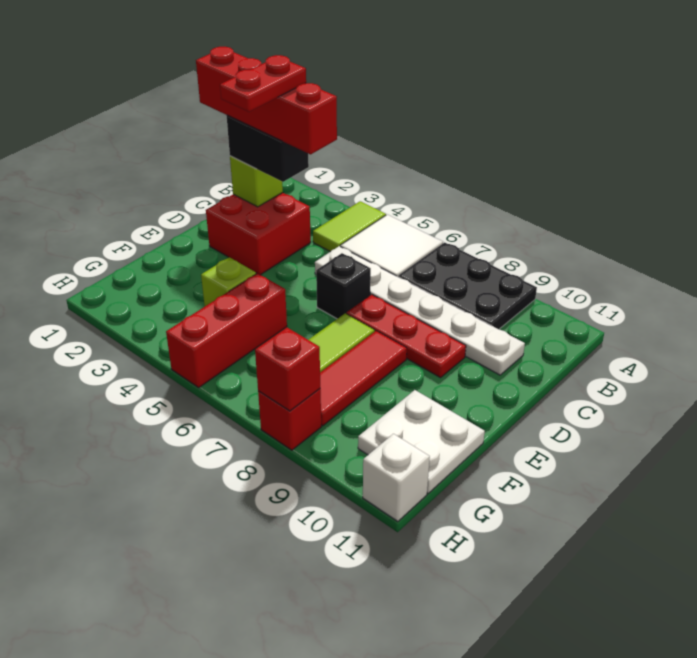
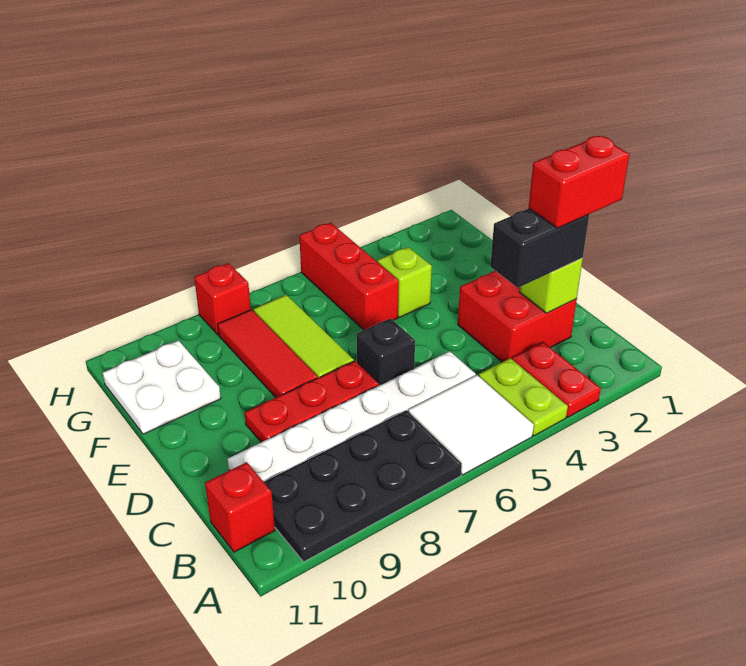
lime tile A4:B4 level 1 -> lime plate A4:B4 level 1
black plate A7:B9 level 1 -> black plate A7:B10 level 1
red brick C1:C4 level 4 -> red brick C1:C2 level 4
red plate C3:D3 level 5 -> red plate A3:B3 level 1
red brick H8 level 2 -> red brick B11 level 1
white brick H11 level 1 -> none

